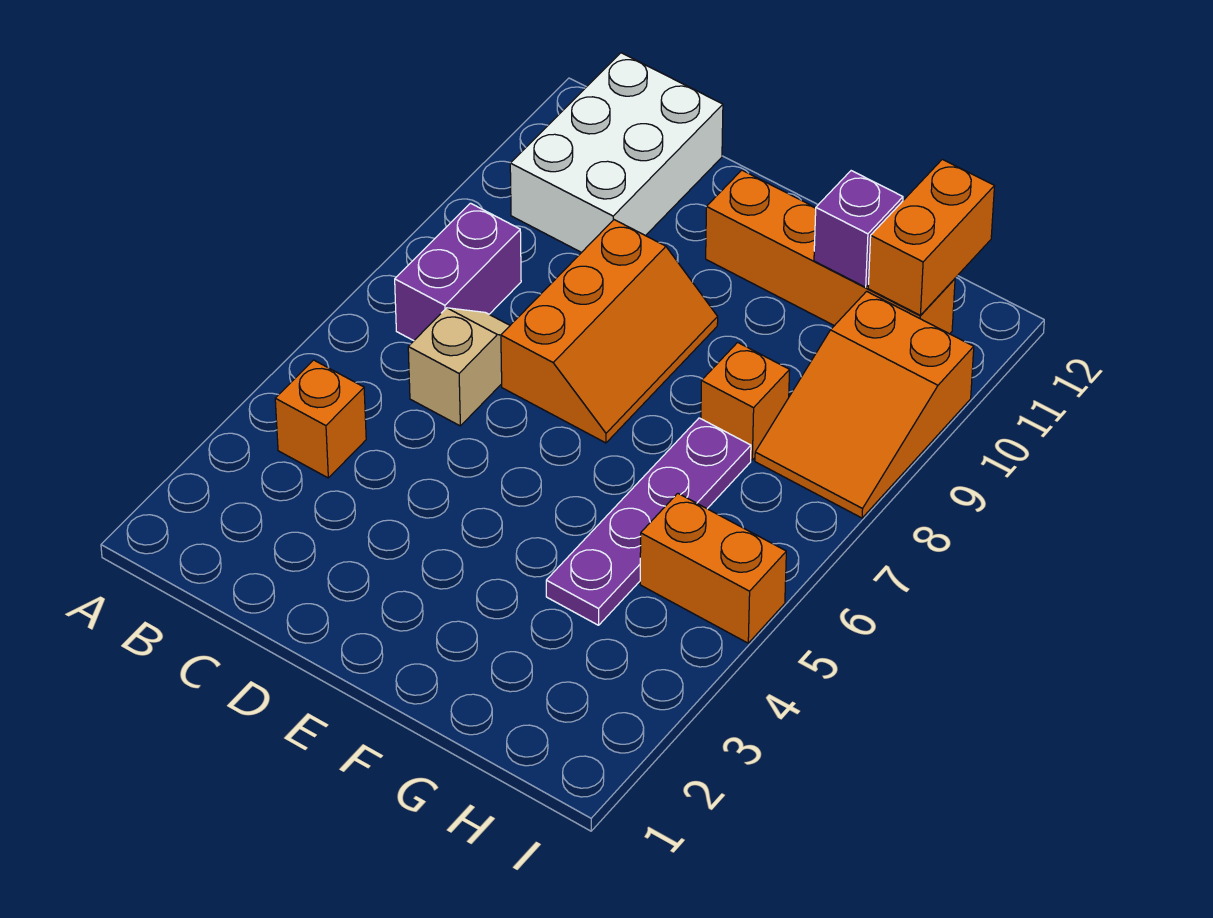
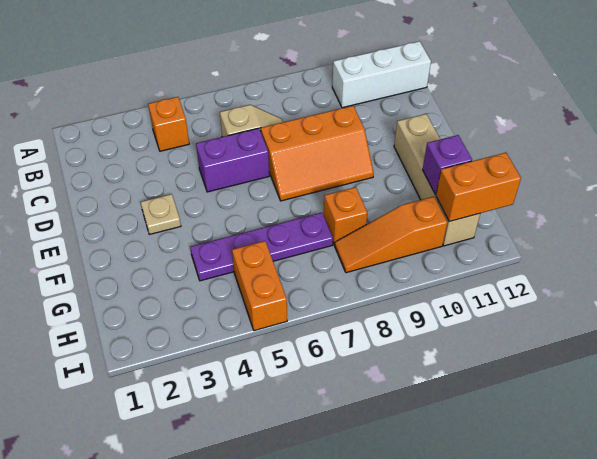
purple brick B7:B8 level 1 -> purple brick D5:D6 level 1
white brick B10:C12 level 1 -> white brick B10:B12 level 1
none -> tan plate E3 level 1
orange brick E11:H11 level 1 -> tan brick E11:H11 level 1
orange slope H8:I10 level 1 top 10 -> orange slope H8:H10 level 1 top 10

